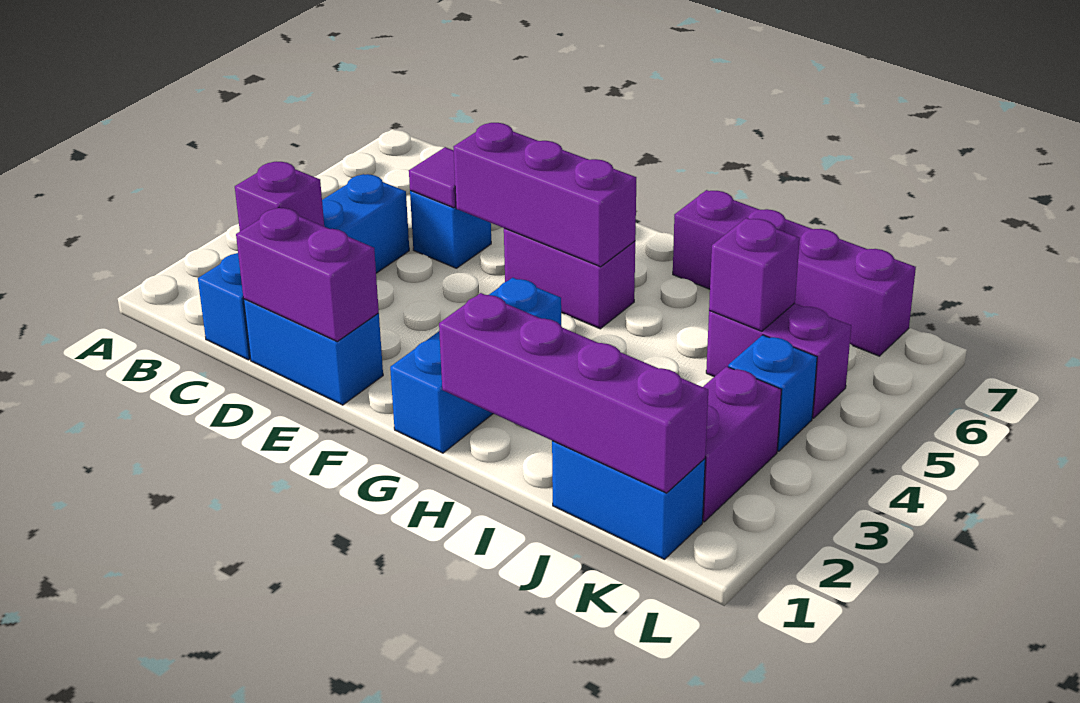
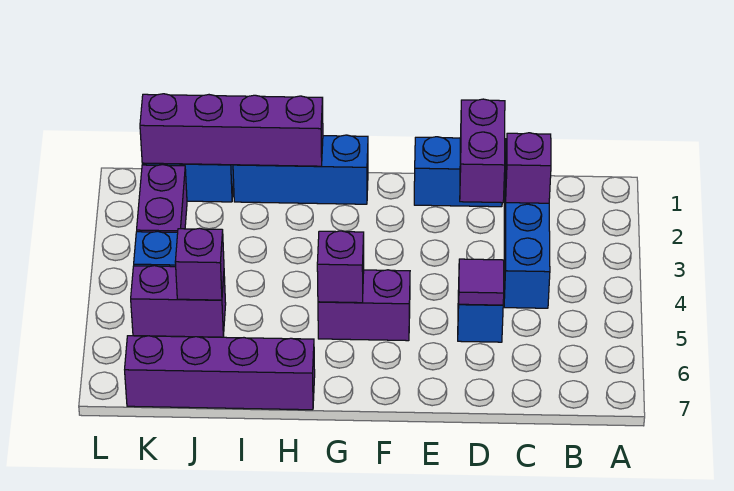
purple brick D1:E1 level 2 -> purple brick D1:D2 level 2
purple brick E5:G5 level 2 -> purple brick G5 level 2
blue brick G1:G3 level 1 -> blue brick G1:I1 level 1

